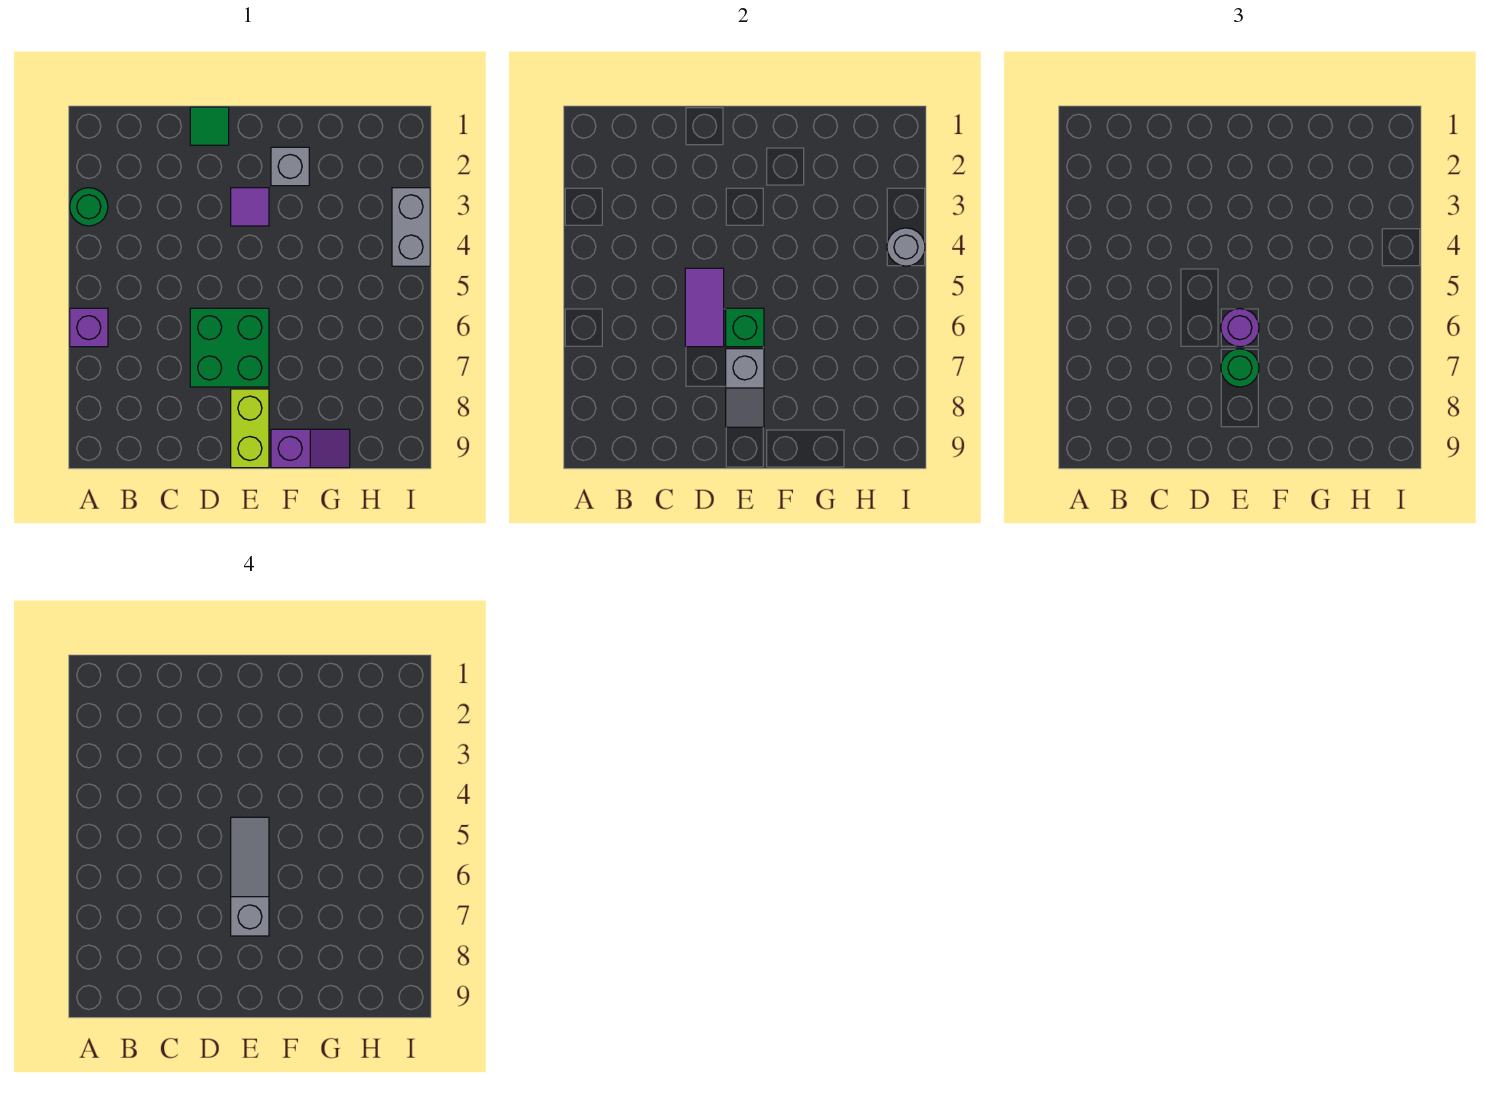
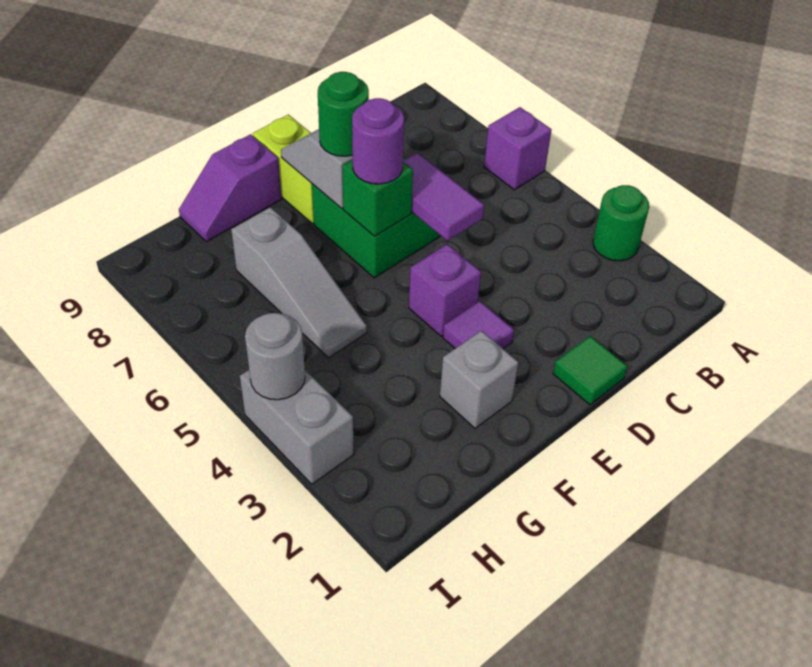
none -> purple brick E4 level 1
grey slope E5:E7 level 4 top 7 -> grey slope G5:G7 level 1 top 7

